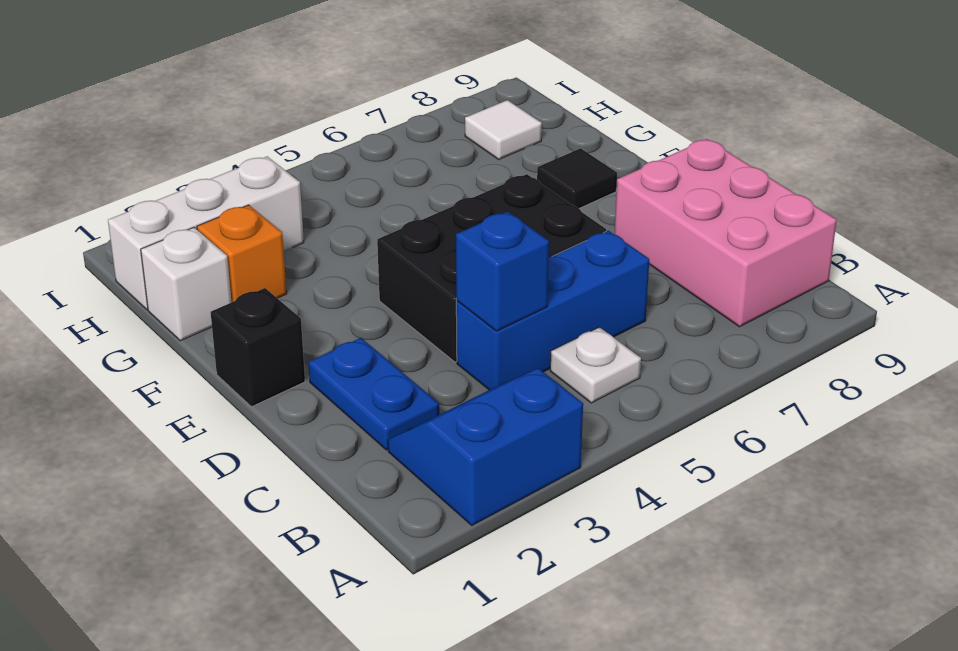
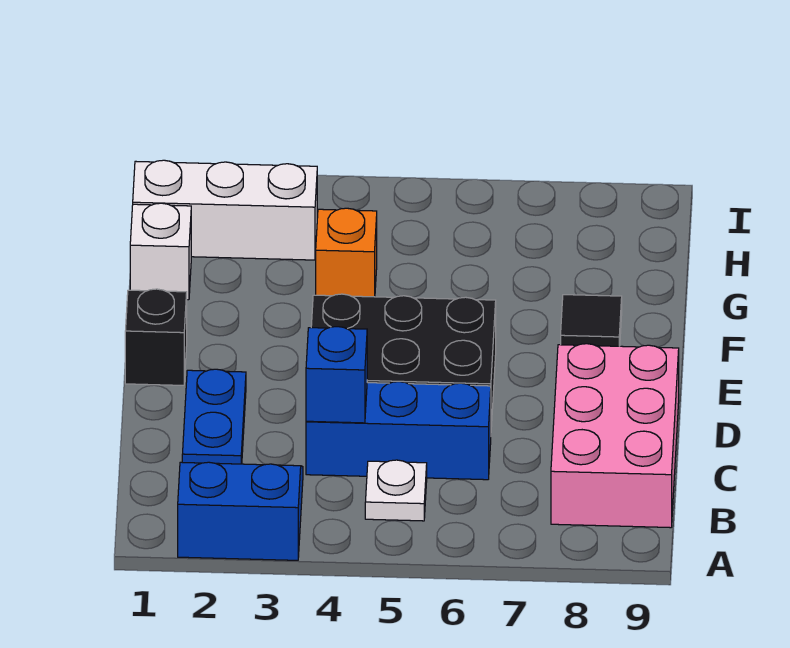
orange brick G2 level 1 -> orange brick G4 level 1
white tile H8 level 1 -> none

